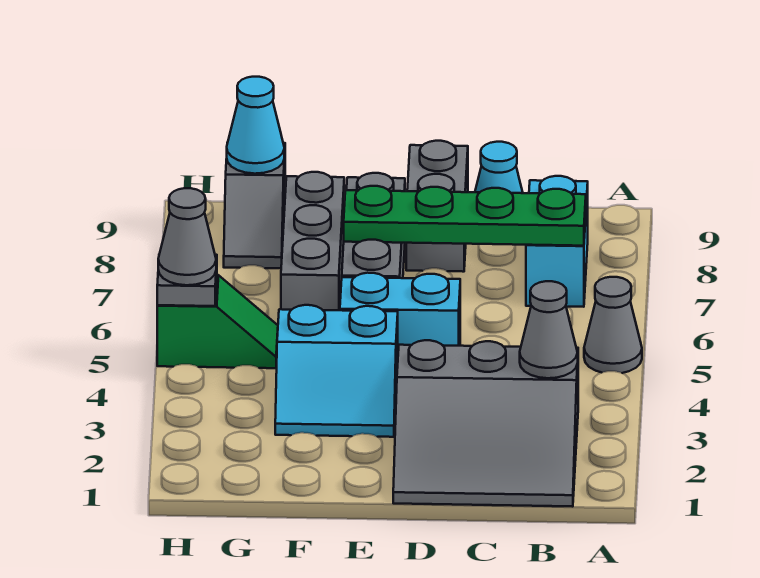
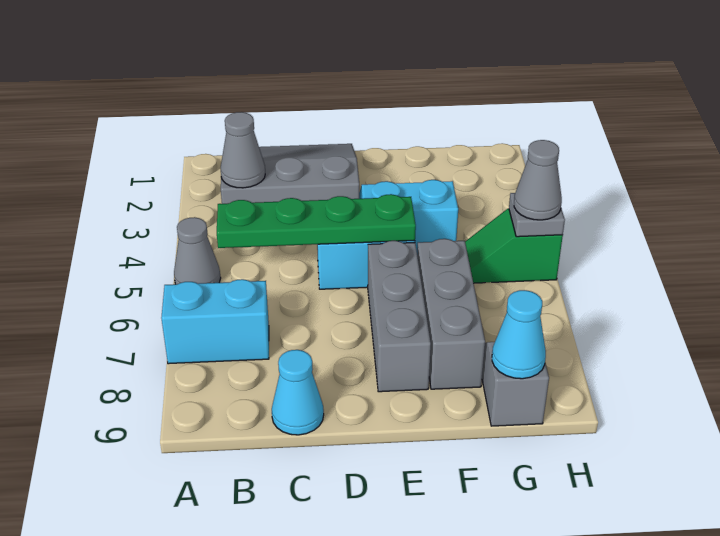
cyan brick B7:B8 level 1 -> cyan brick A7:B7 level 1
green plate B7:E7 level 2 -> green plate B5:E5 level 2
grey brick D8:D9 level 1 -> none

